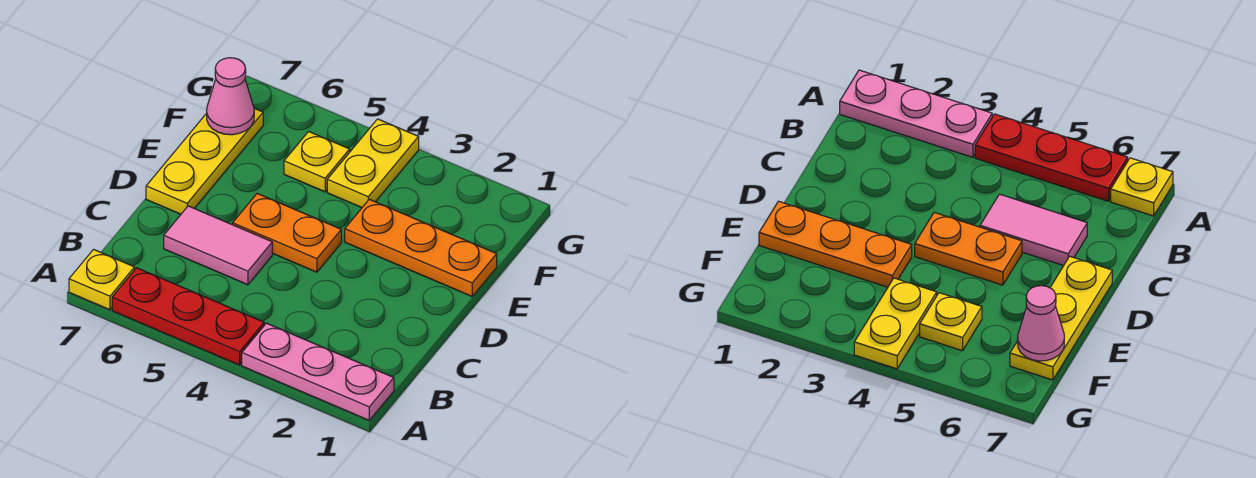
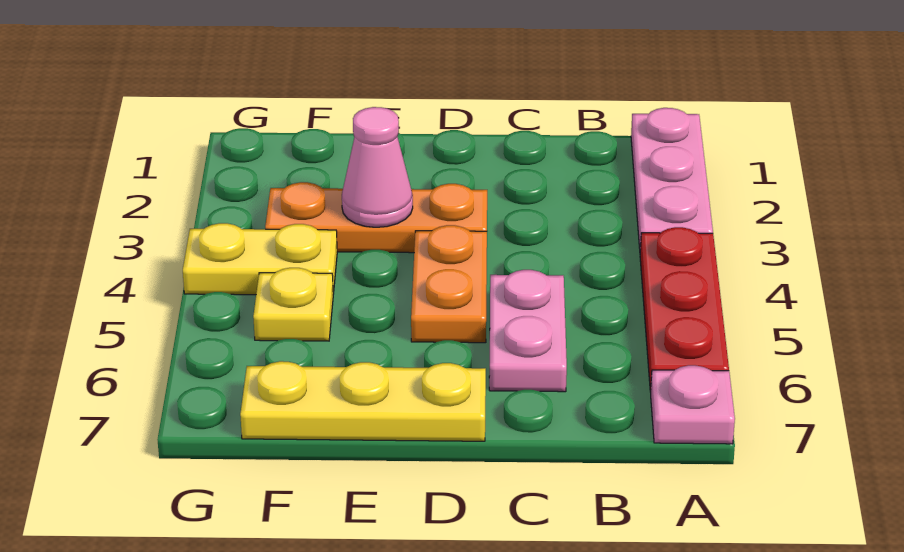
yellow plate A7 level 1 -> pink plate A7 level 1
pink tile C5:C6 level 1 -> pink plate C5:C6 level 1
orange plate E1:E3 level 1 -> orange plate D3:F3 level 1
pink cone F7 level 2 -> pink cone E3 level 2

